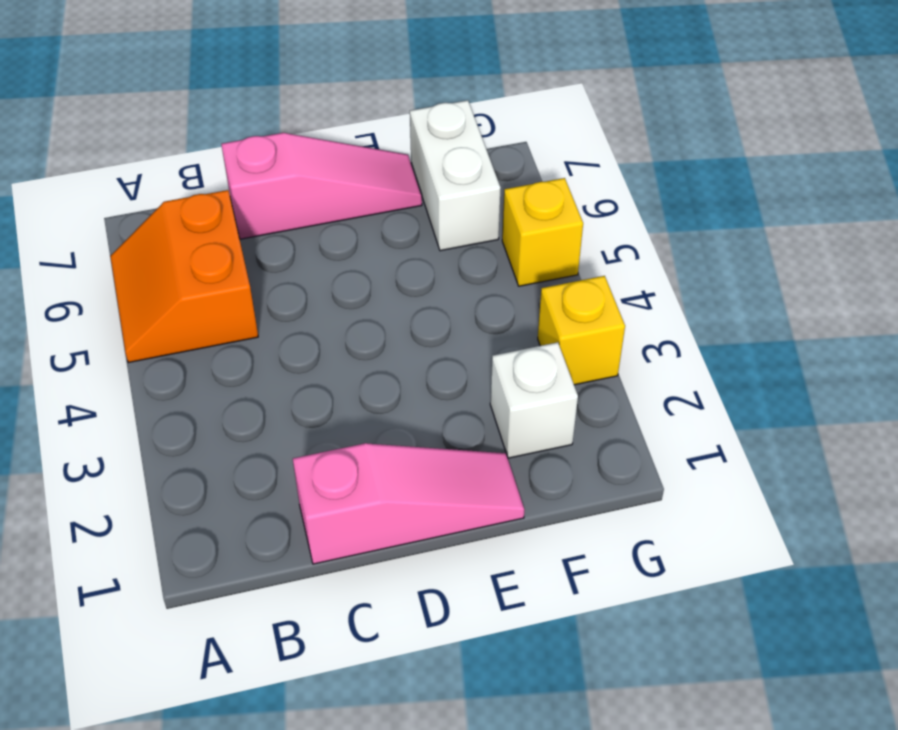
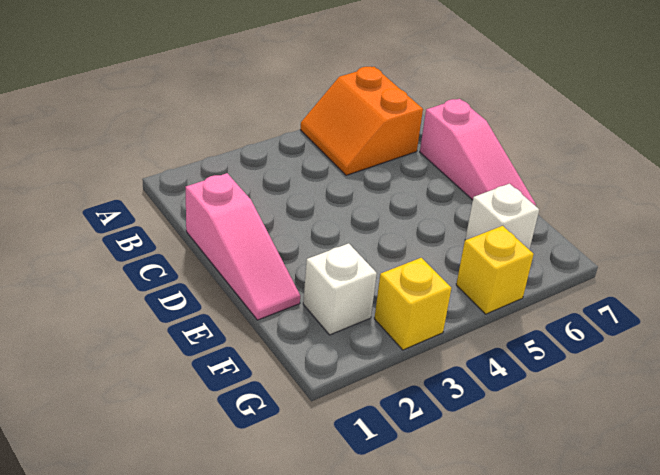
orange slope A5:B6 level 1 top B -> orange slope A5:B6 level 1 top 6
white brick F6:F7 level 1 -> white brick F6 level 1

